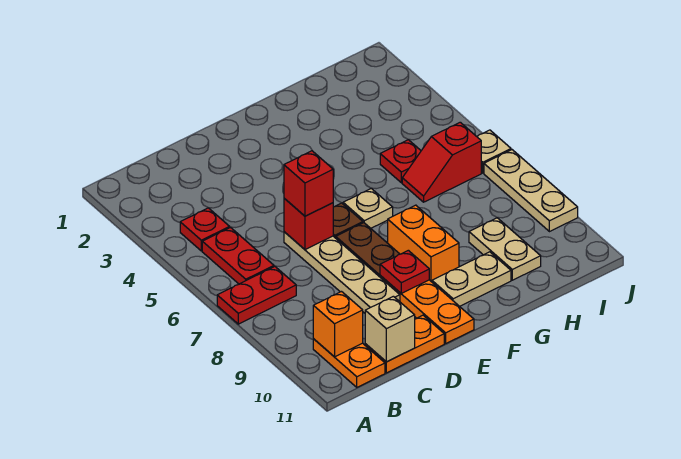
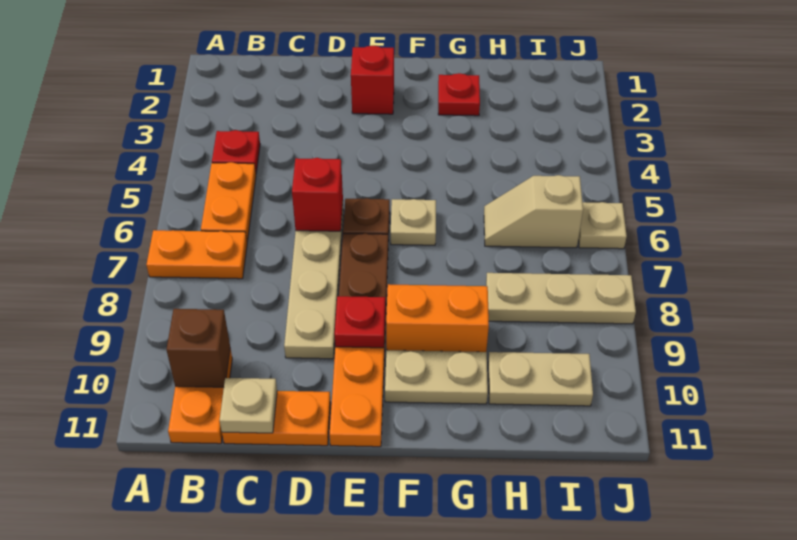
red plate A7:B7 level 1 -> orange plate A7:B7 level 1
red plate B5:B6 level 1 -> orange plate B5:B6 level 1
orange brick B10 level 2 -> brown brick B10 level 2
tan brick C11 level 2 -> tan plate C11 level 2
red brick D6 level 3 -> red brick E2 level 1
orange brick F8:F9 level 1 -> orange brick F9:G9 level 1
red plate H5 level 1 -> red plate G2 level 1
red slope H6:I6 level 1 top I -> tan slope H6:I6 level 1 top I
tan plate H9:H10 level 1 -> tan plate H10:I10 level 1
tan plate J7:J9 level 1 -> tan plate H8:J8 level 1

